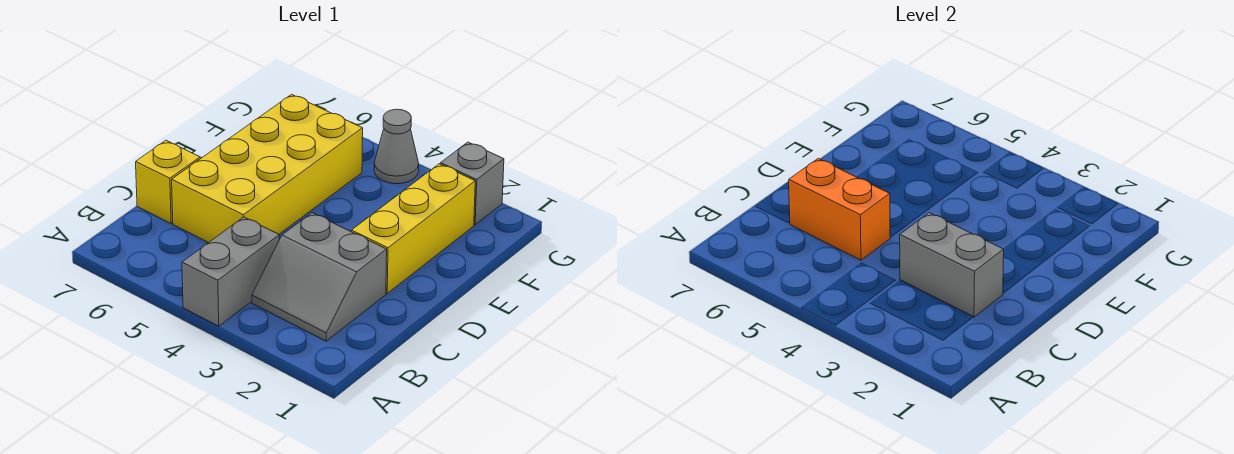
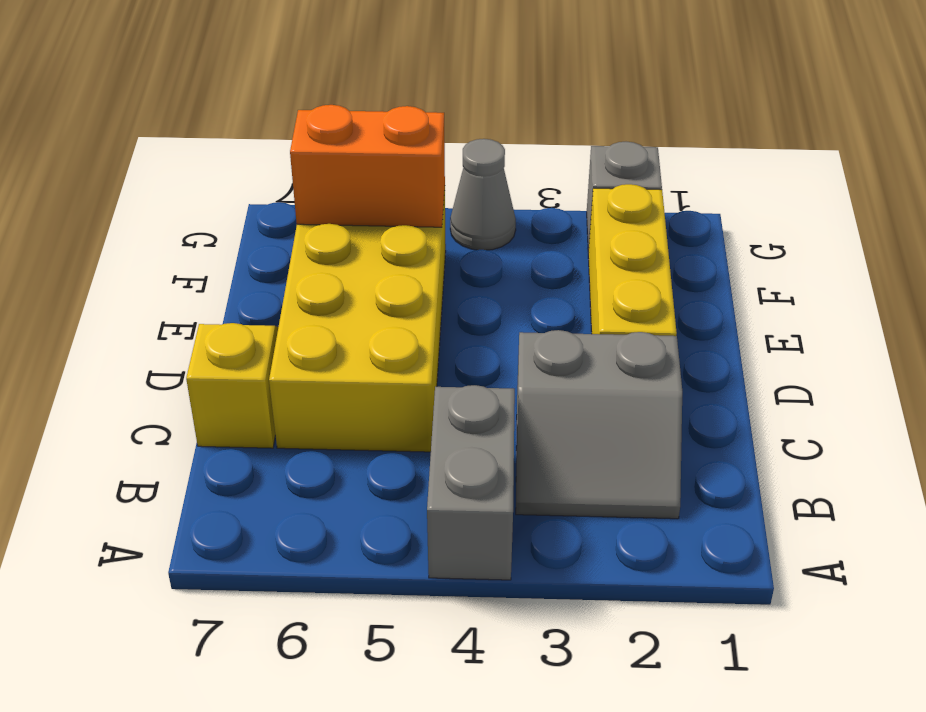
grey brick C2:C3 level 2 -> none
orange brick C5:C6 level 2 -> orange brick F5:F6 level 2

